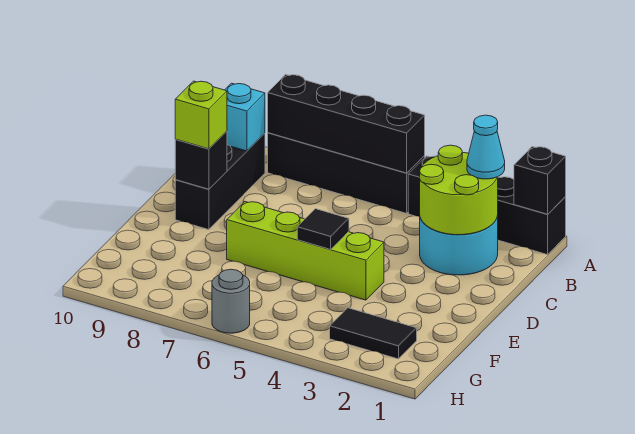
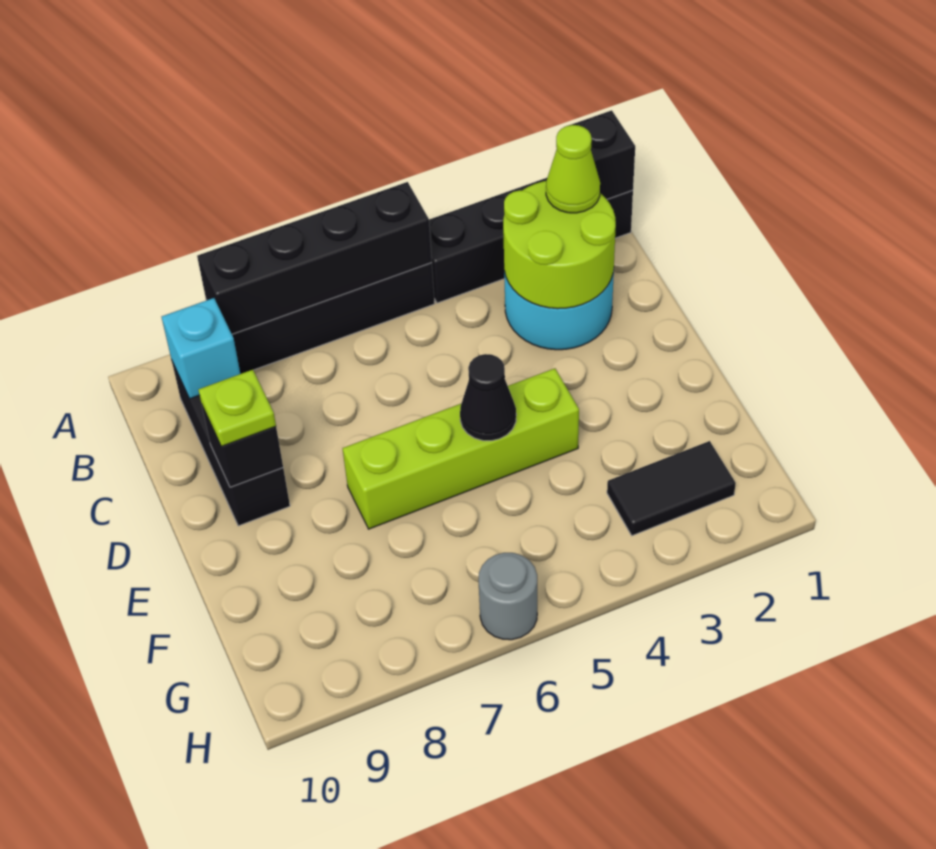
cyan cone B2 level 3 -> lime cone B2 level 3
lime brick D9 level 3 -> lime plate D9 level 3
black tile E5 level 2 -> black cone E5 level 2

